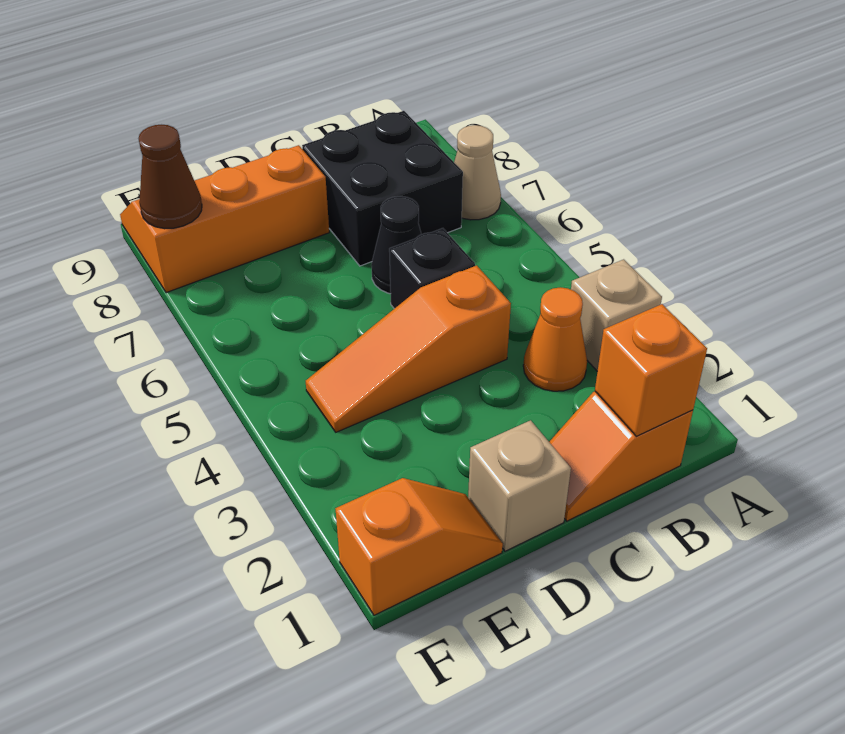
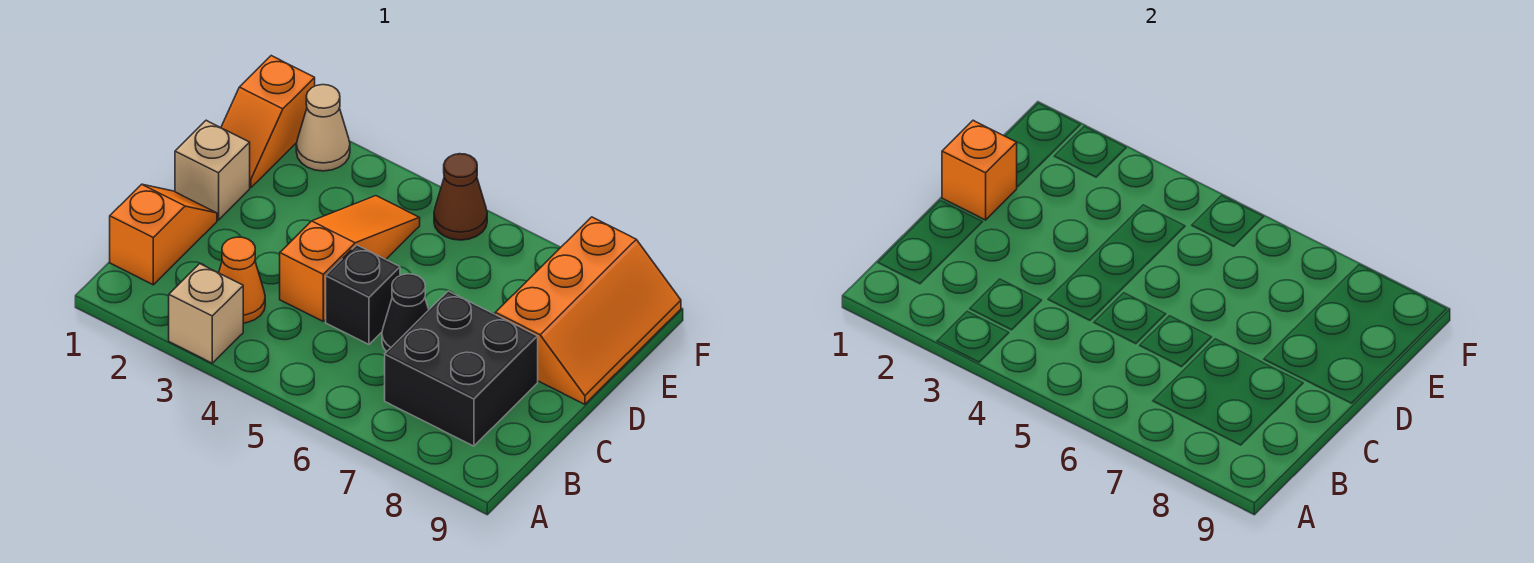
tan cone A7 level 1 -> tan cone F2 level 1
orange brick B1 level 2 -> orange brick D1 level 2
brown cone F8 level 2 -> brown cone F5 level 1

